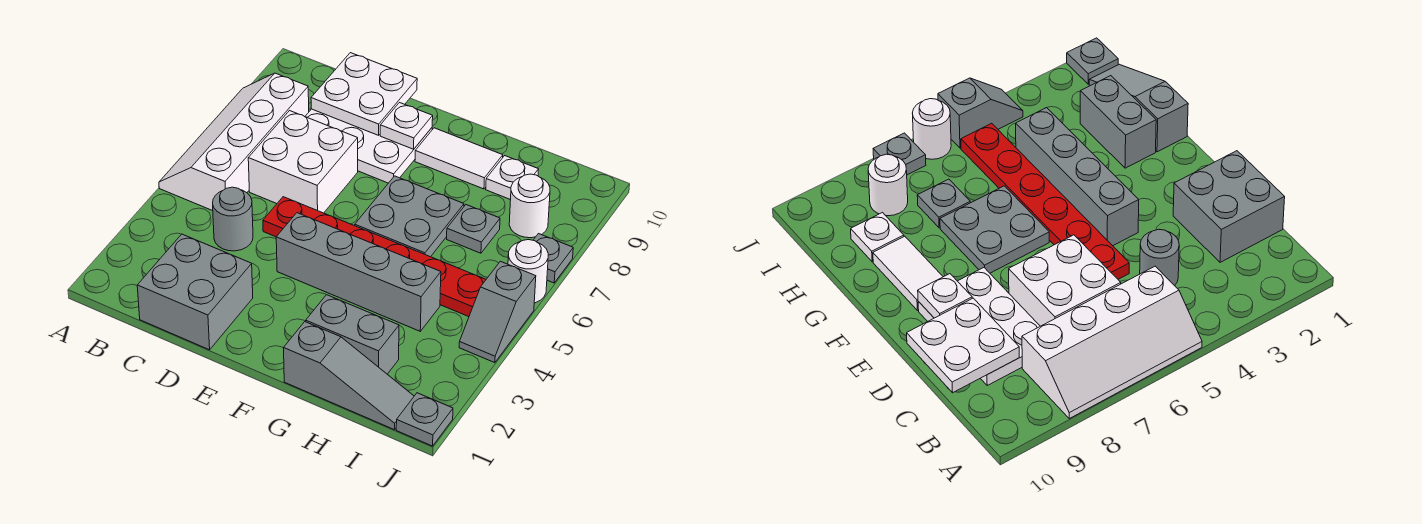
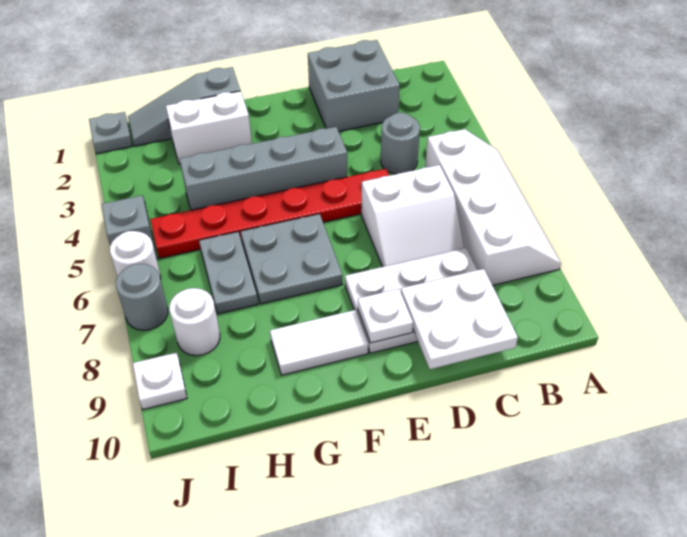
white brick C6:D7 level 1 -> white slope C6:D7 level 1 top 6
grey brick G2:H2 level 1 -> white brick G2:H2 level 1
grey plate H7 level 1 -> grey plate H6:H7 level 1
white plate H9 level 1 -> white plate J9 level 1
grey plate J7 level 1 -> grey round brick J7 level 1

